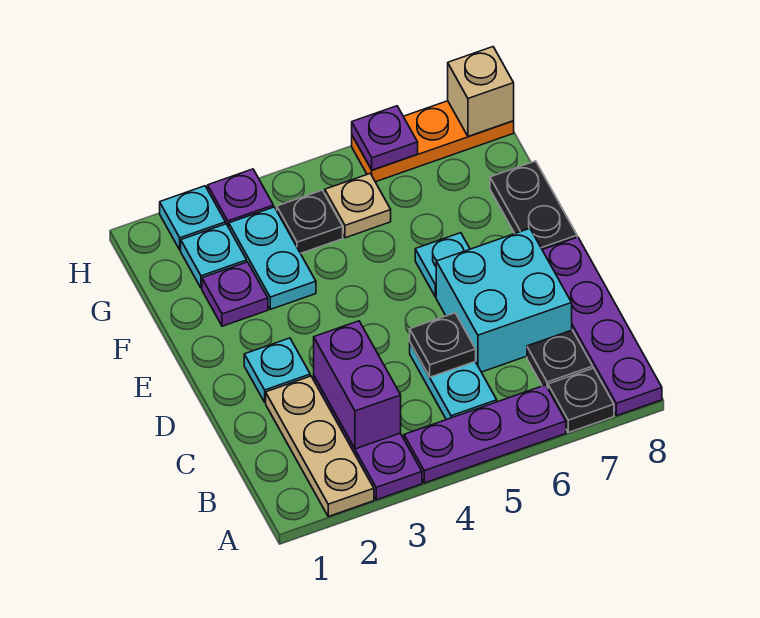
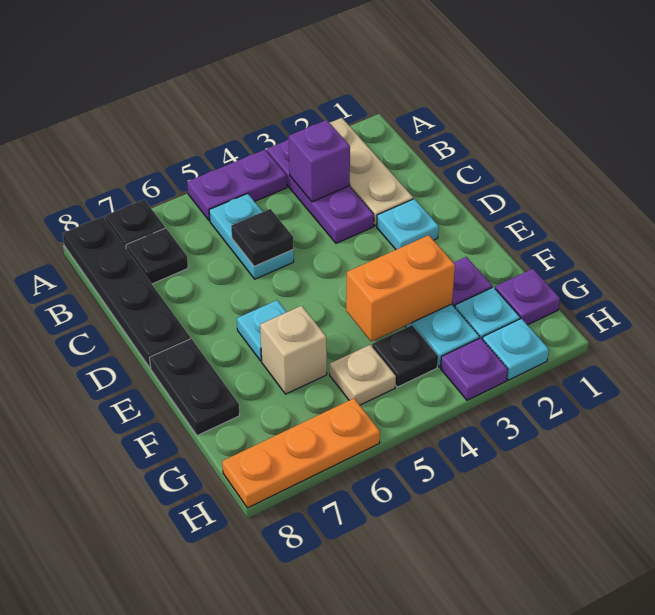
purple plate A4:A6 level 1 -> purple plate A4:A5 level 1
purple plate A8:D8 level 1 -> black plate A8:D8 level 1
purple brick B3:C3 level 2 -> purple brick B3 level 2
cyan brick C6:D7 level 1 -> none
none -> orange brick F3:F4 level 2
purple plate H6 level 2 -> purple plate G1 level 1
tan brick H8 level 2 -> tan brick F6 level 1

